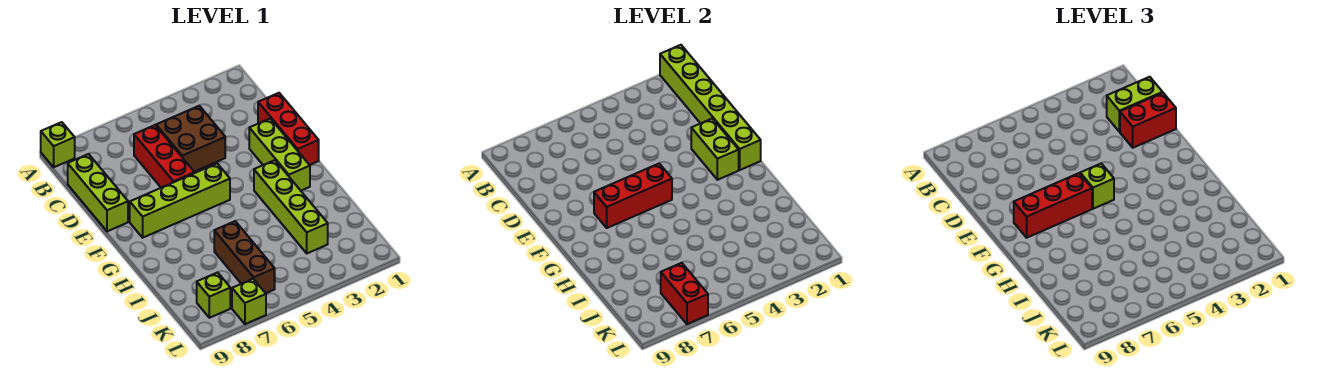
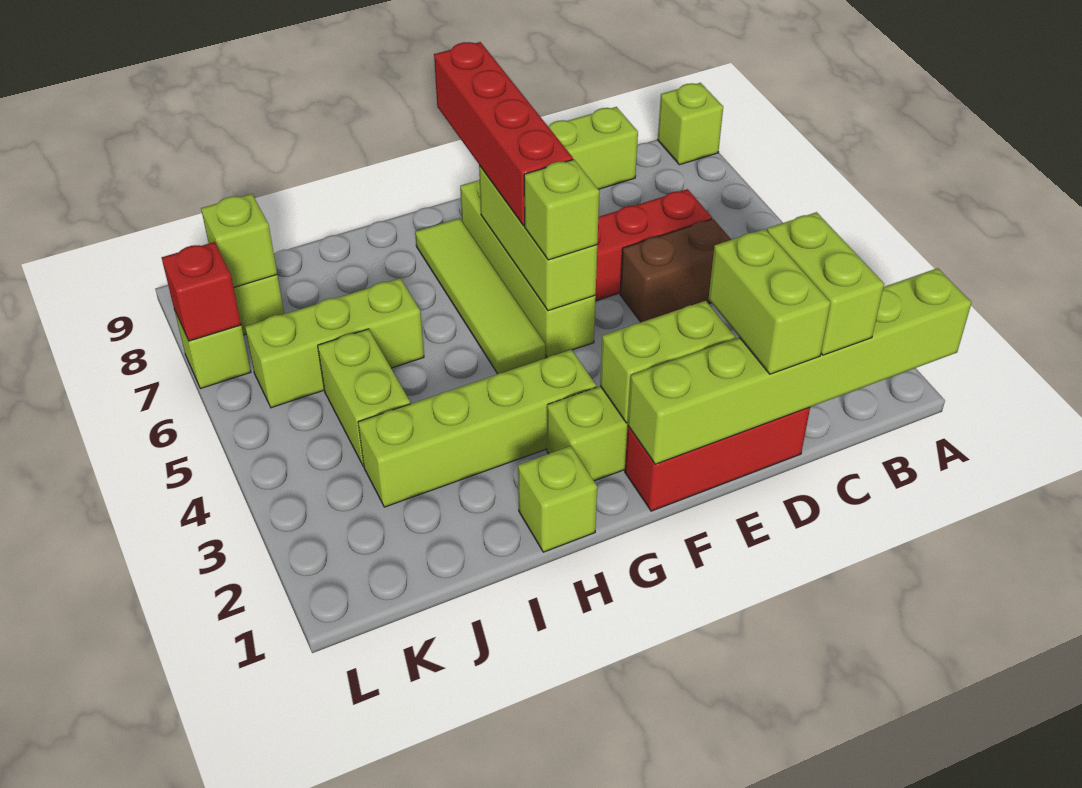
brown brick C4:D5 level 1 -> brown brick C5:D5 level 1
red brick D1:D2 level 3 -> lime brick D1:D2 level 3
red brick F5:F7 level 2 -> lime brick F5:F7 level 2
red brick F6:F8 level 3 -> red brick F6:F9 level 3
none -> lime tile G5:G8 level 1
none -> lime brick H1 level 1
brown brick I6:K6 level 1 -> lime brick I6:K6 level 1
none -> lime brick J4:J5 level 1
red brick K7:L7 level 2 -> red brick L7 level 2
none -> lime brick K8 level 2

